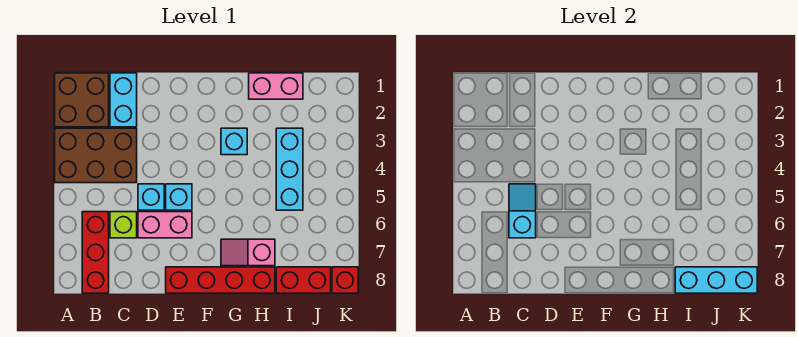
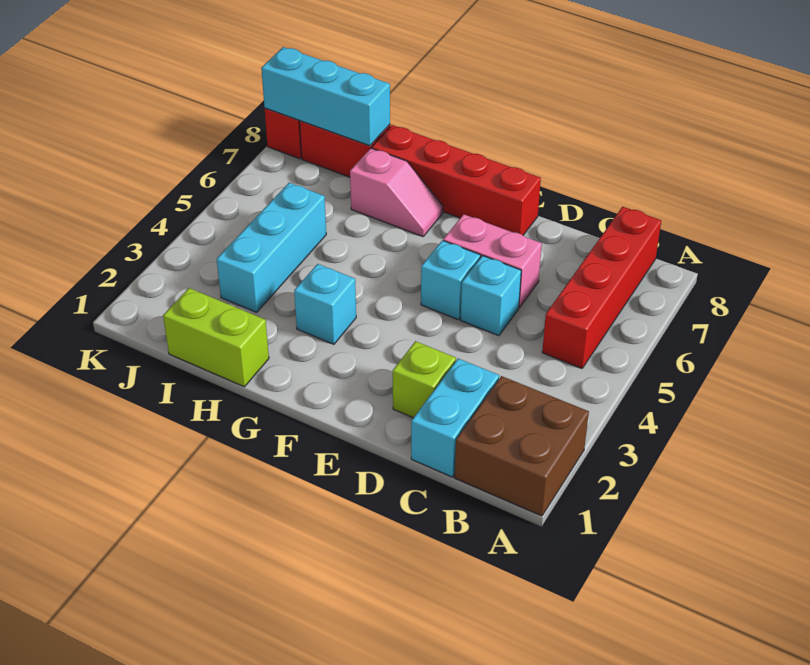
brown brick A3:C4 level 1 -> none
red brick B6:B8 level 1 -> red brick B5:B8 level 1
cyan slope C5:C6 level 2 top 6 -> none
lime brick C6 level 1 -> lime brick D2 level 1
pink brick H1:I1 level 1 -> lime brick H1:I1 level 1

